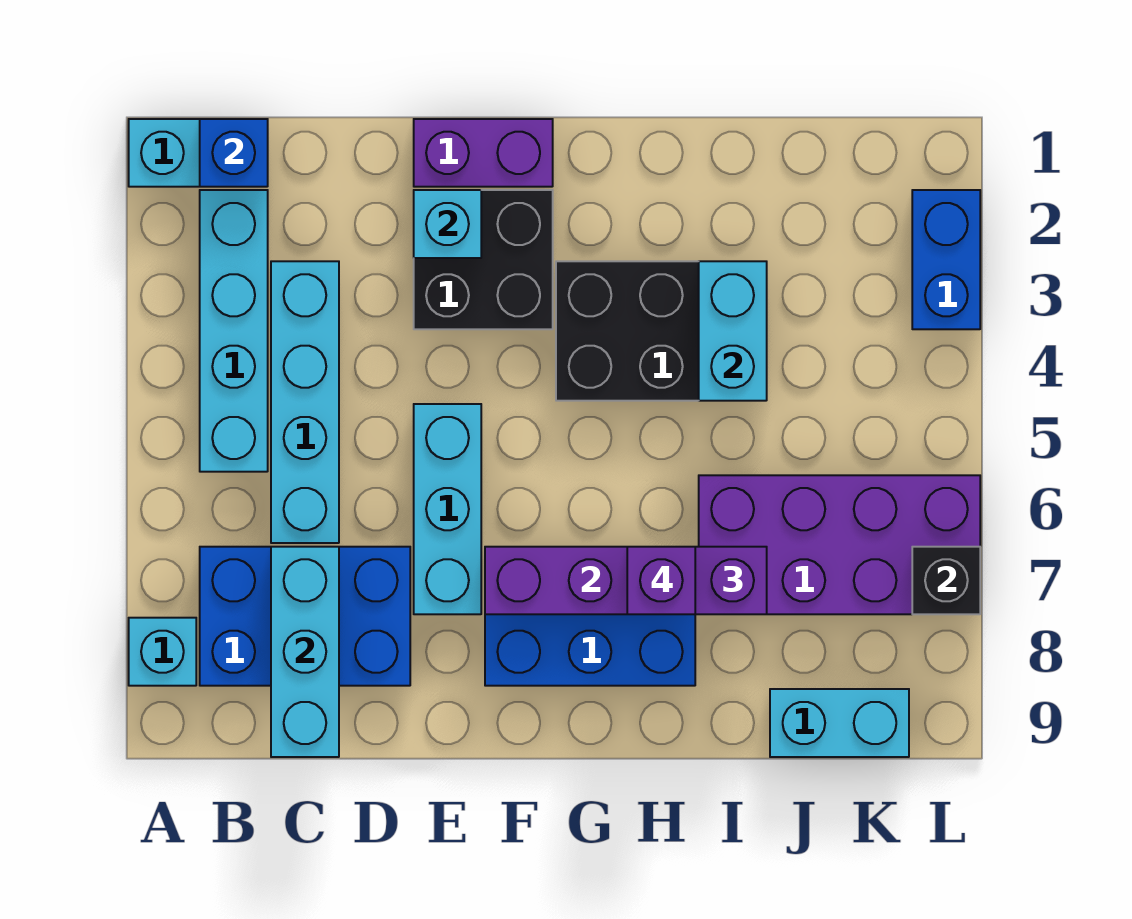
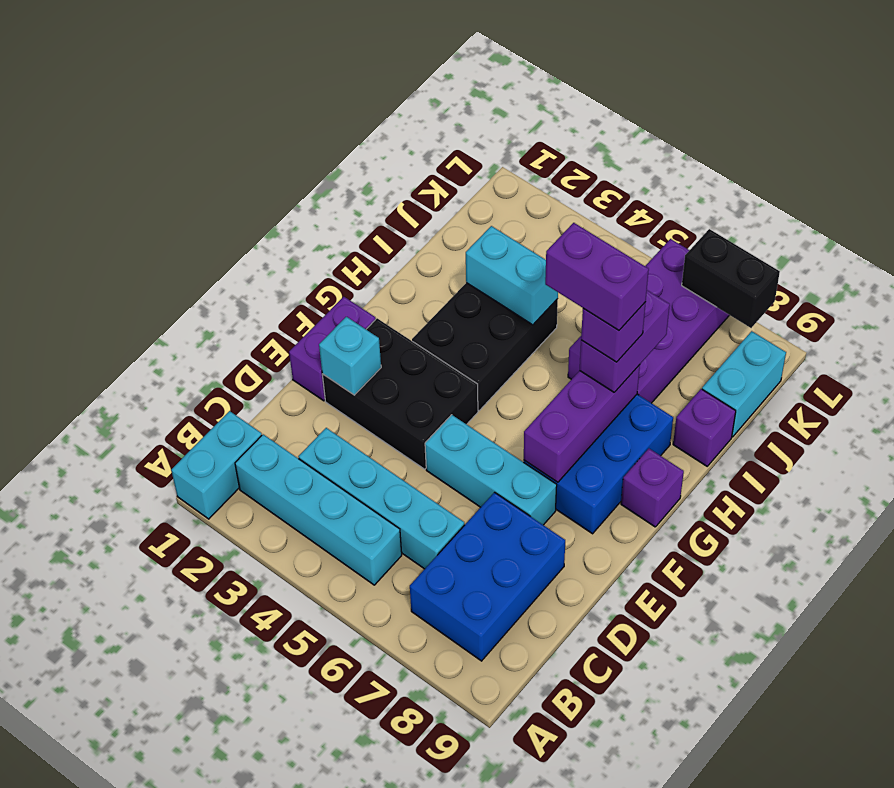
cyan brick A8 level 1 -> none
blue brick B1 level 2 -> none
cyan brick C7:C9 level 2 -> none
black brick E2:F3 level 1 -> black brick E2:F4 level 1
none -> purple brick G9 level 1
none -> purple brick H6:H7 level 5
none -> purple brick I9 level 1
blue brick L2:L3 level 1 -> none
black brick L7 level 2 -> black brick L7:L8 level 2

